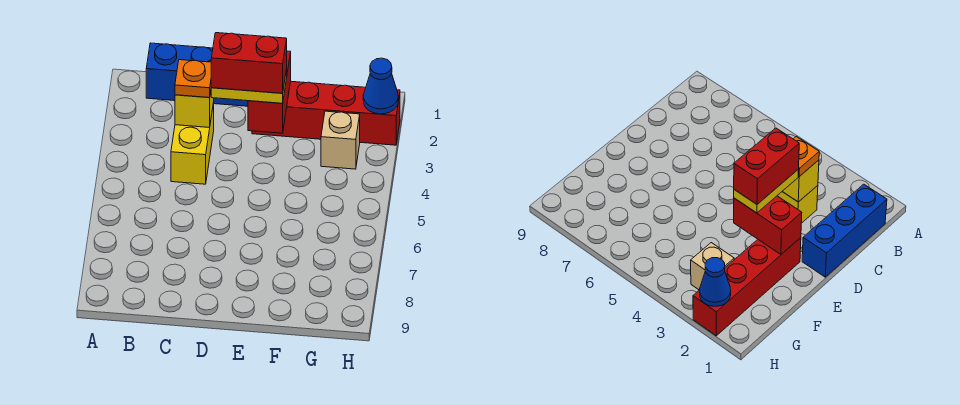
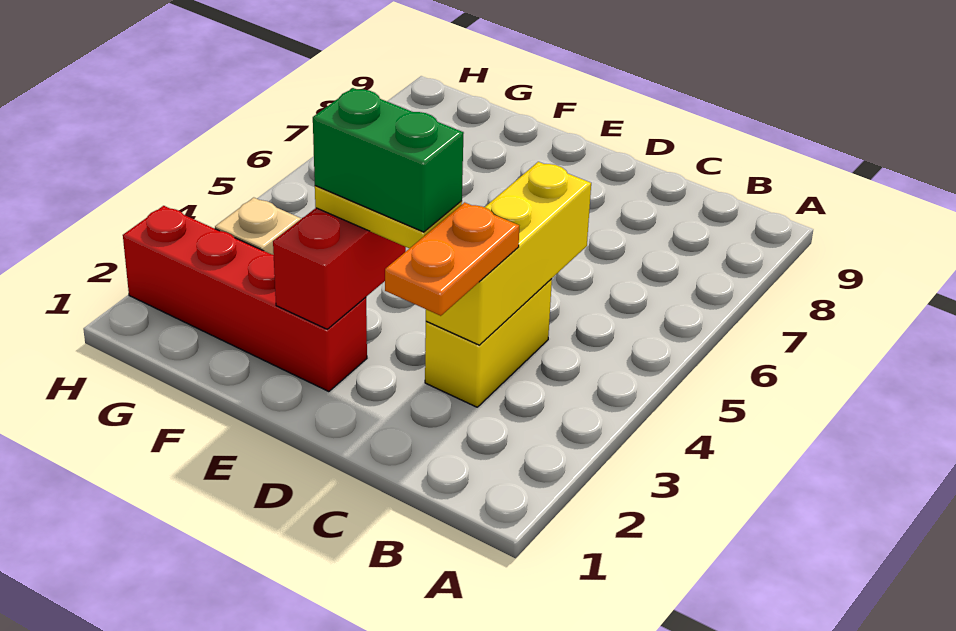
blue brick B1:D1 level 1 -> none
yellow brick C3 level 2 -> yellow brick C3:C5 level 2
orange plate C3 level 3 -> orange plate C2:C3 level 3
red brick D3:E3 level 4 -> green brick D3:E3 level 4
blue cone H2 level 2 -> none

